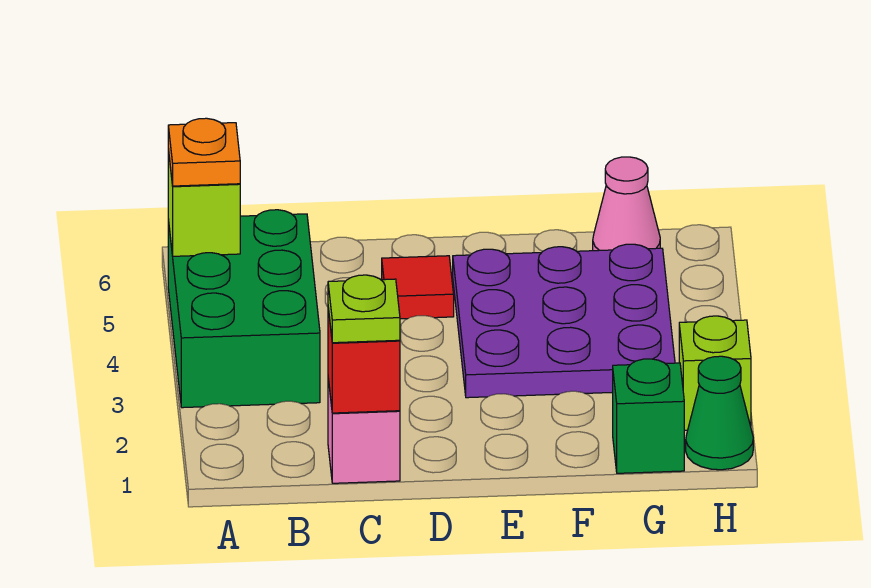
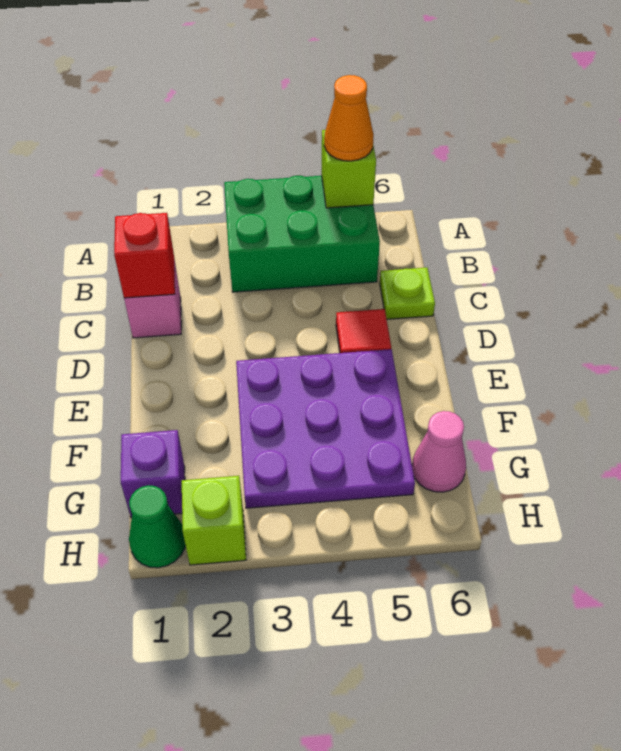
orange plate A5 level 3 -> orange cone A5 level 3
lime plate C1 level 3 -> lime plate C6 level 1
green brick G1 level 1 -> purple brick G1 level 1

